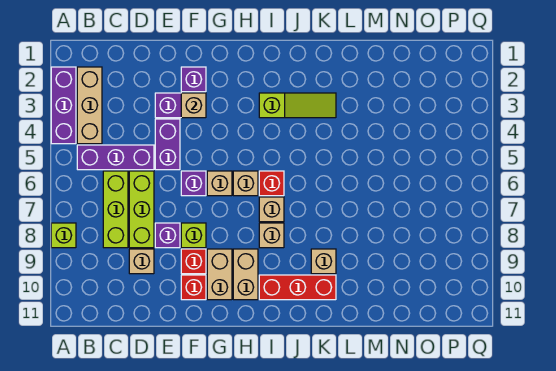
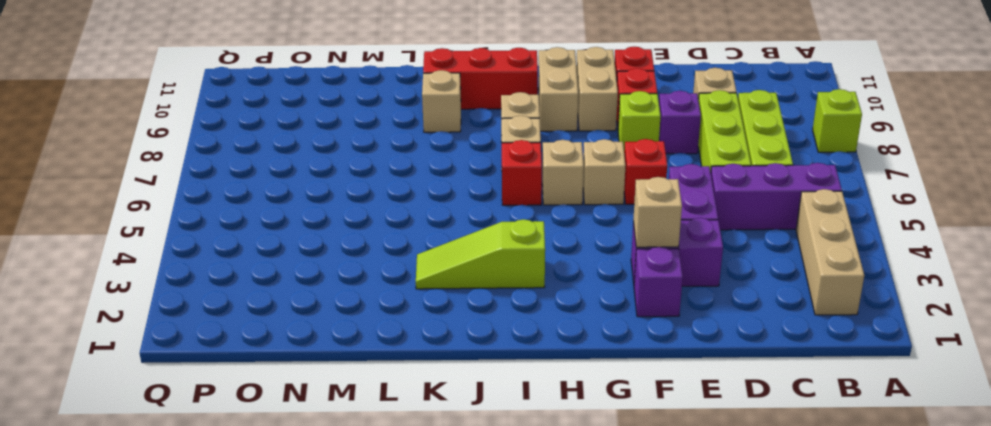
purple brick A2:A4 level 1 -> none
purple brick F6 level 1 -> red brick F6 level 1

